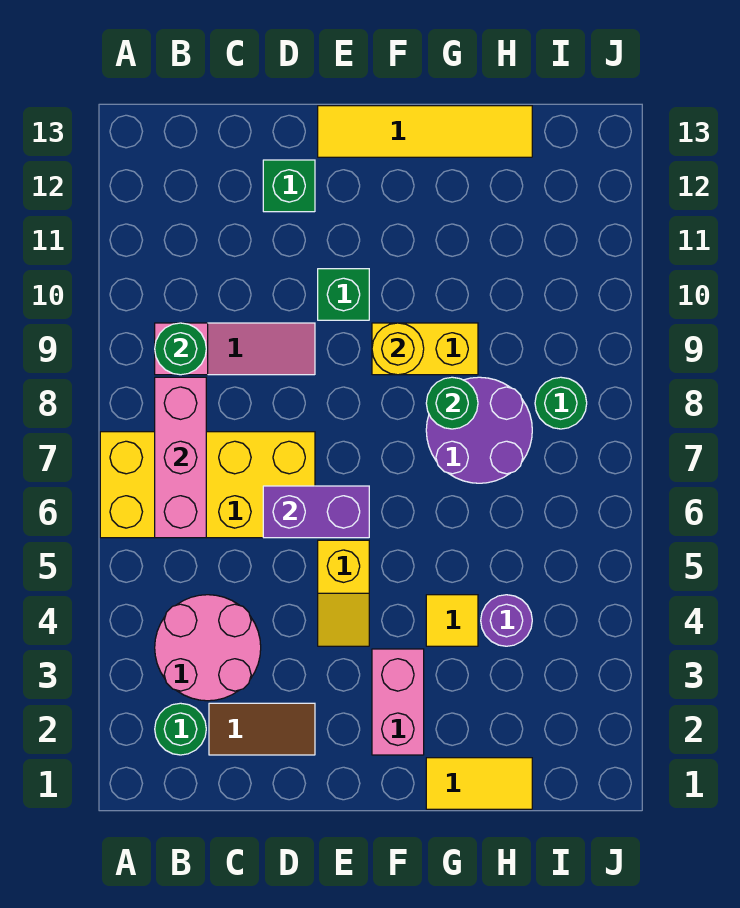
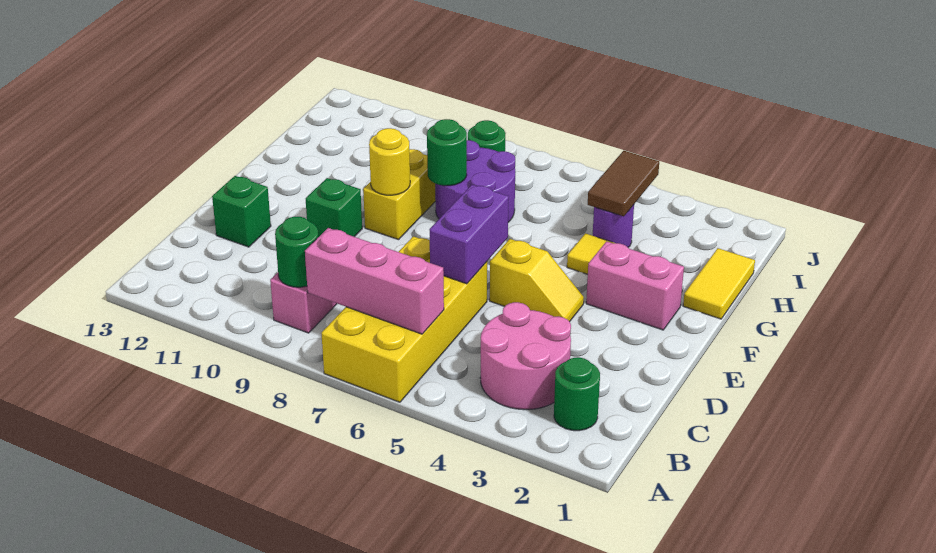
brown tile C2:D2 level 1 -> brown tile H4:I4 level 2
yellow tile E13:H13 level 1 -> none

